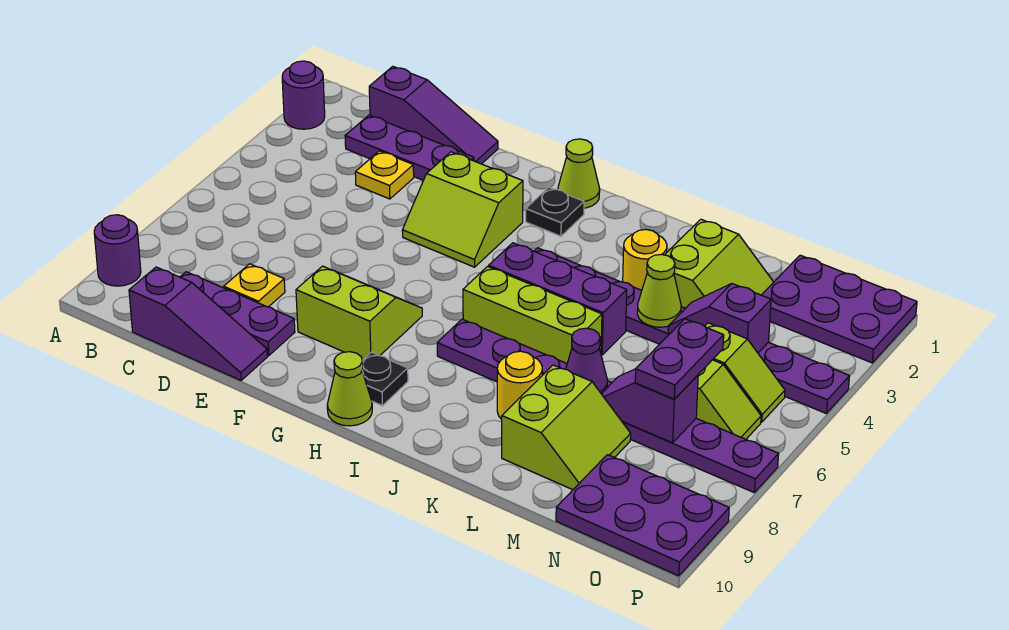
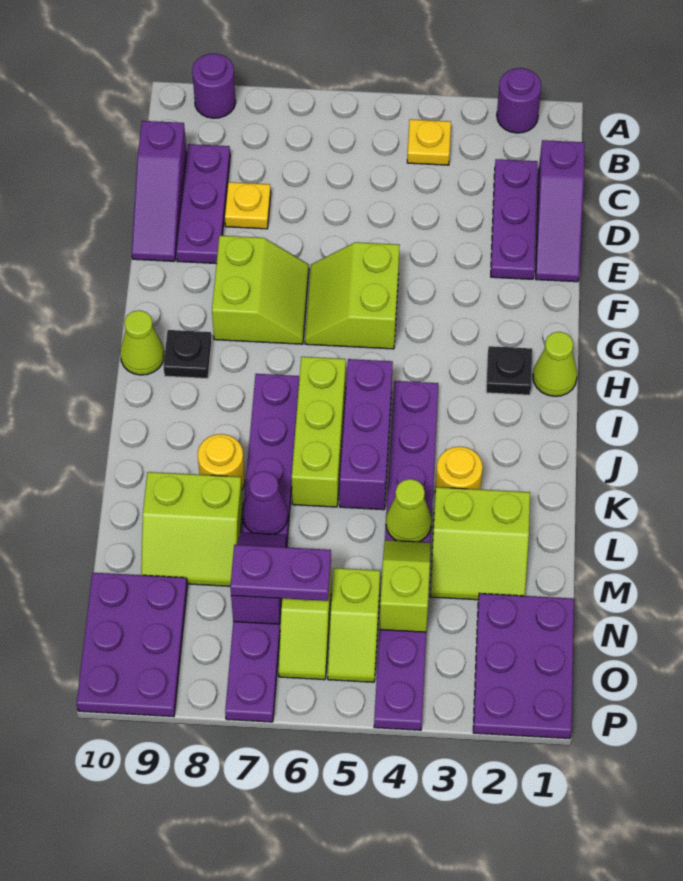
yellow plate D3 level 1 -> yellow plate B4 level 1
lime slope F3:G4 level 1 top 3 -> lime slope F5:G6 level 1 top 5
purple slope M4:N4 level 2 top N -> lime slope M4:N4 level 2 top N

